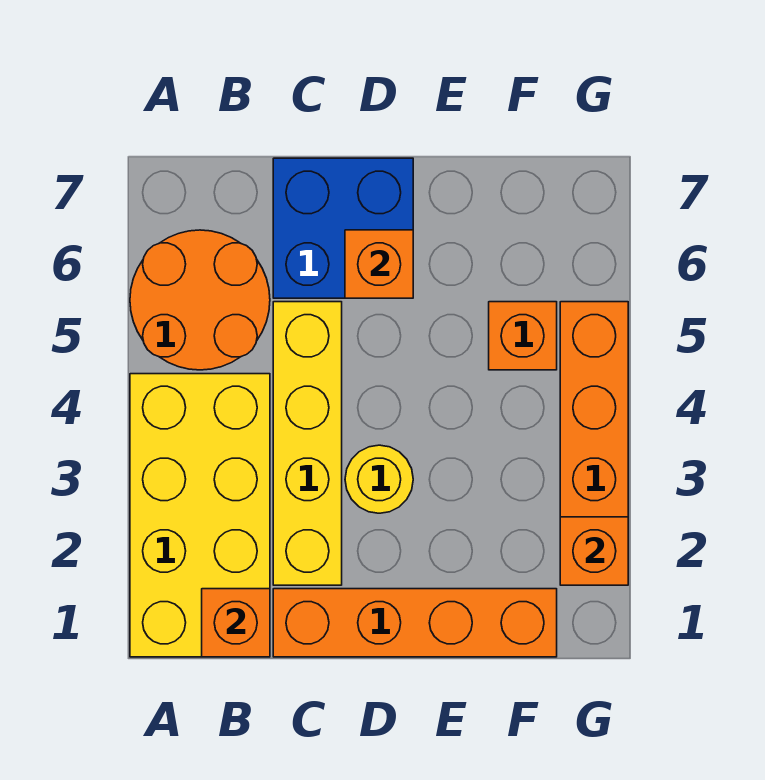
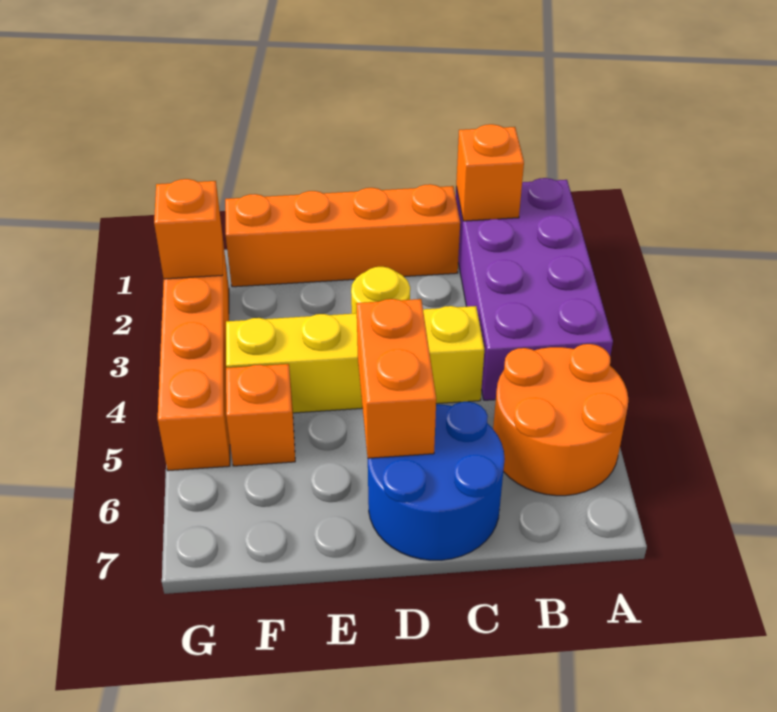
yellow brick A1:B4 level 1 -> purple brick A1:B4 level 1
yellow brick C2:C5 level 1 -> yellow brick C4:F4 level 1
blue brick C6:D7 level 1 -> blue round brick C6:D7 level 1
orange brick D6 level 2 -> orange brick D5:D6 level 2

